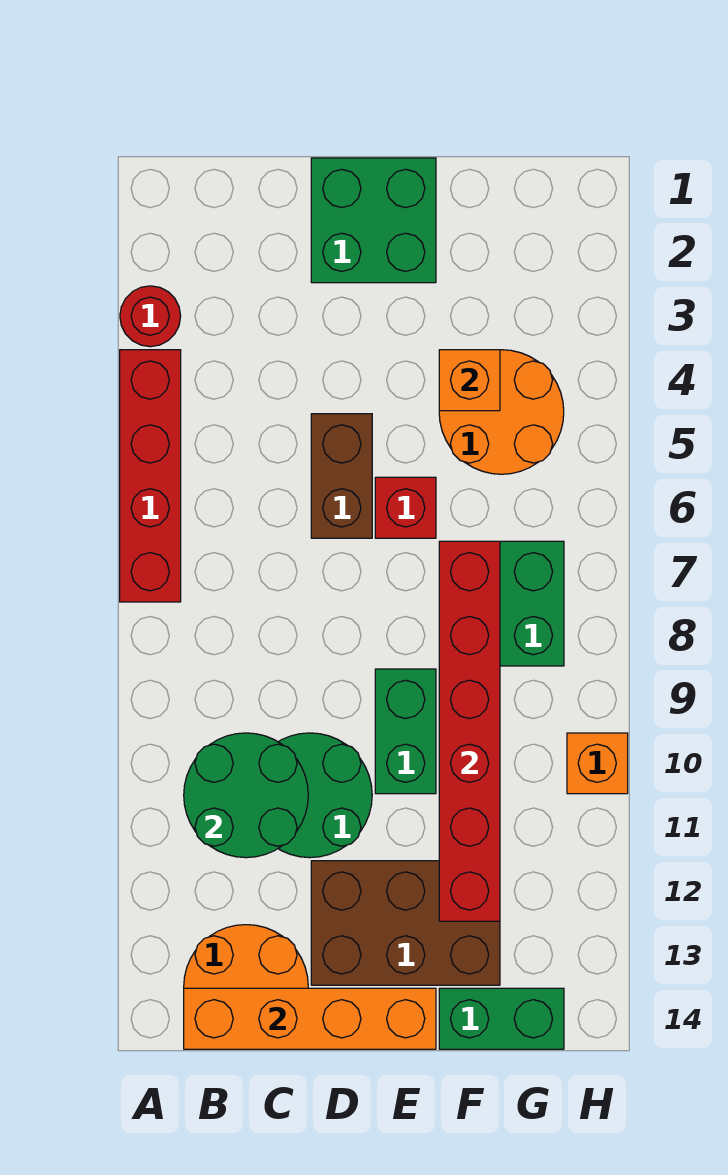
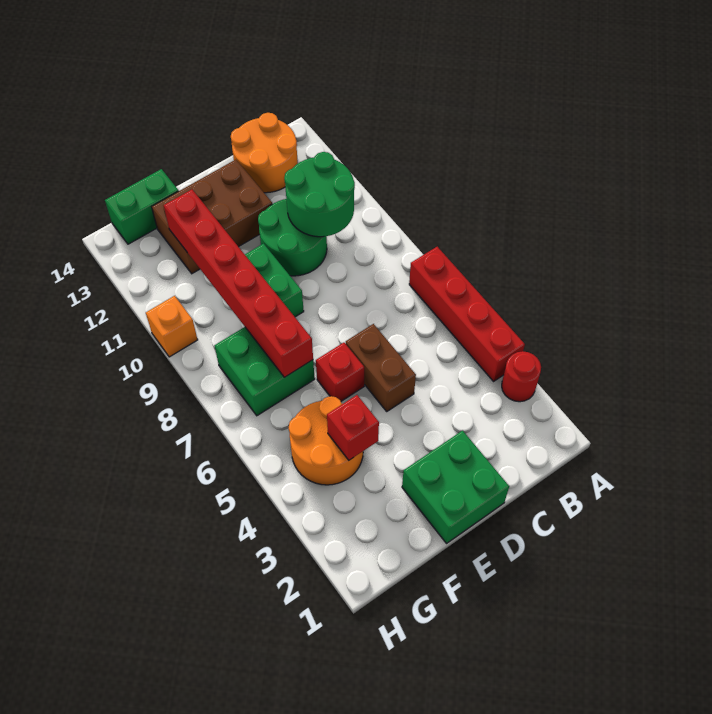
orange brick B14:E14 level 2 -> none
orange brick F4 level 2 -> red brick F4 level 2

